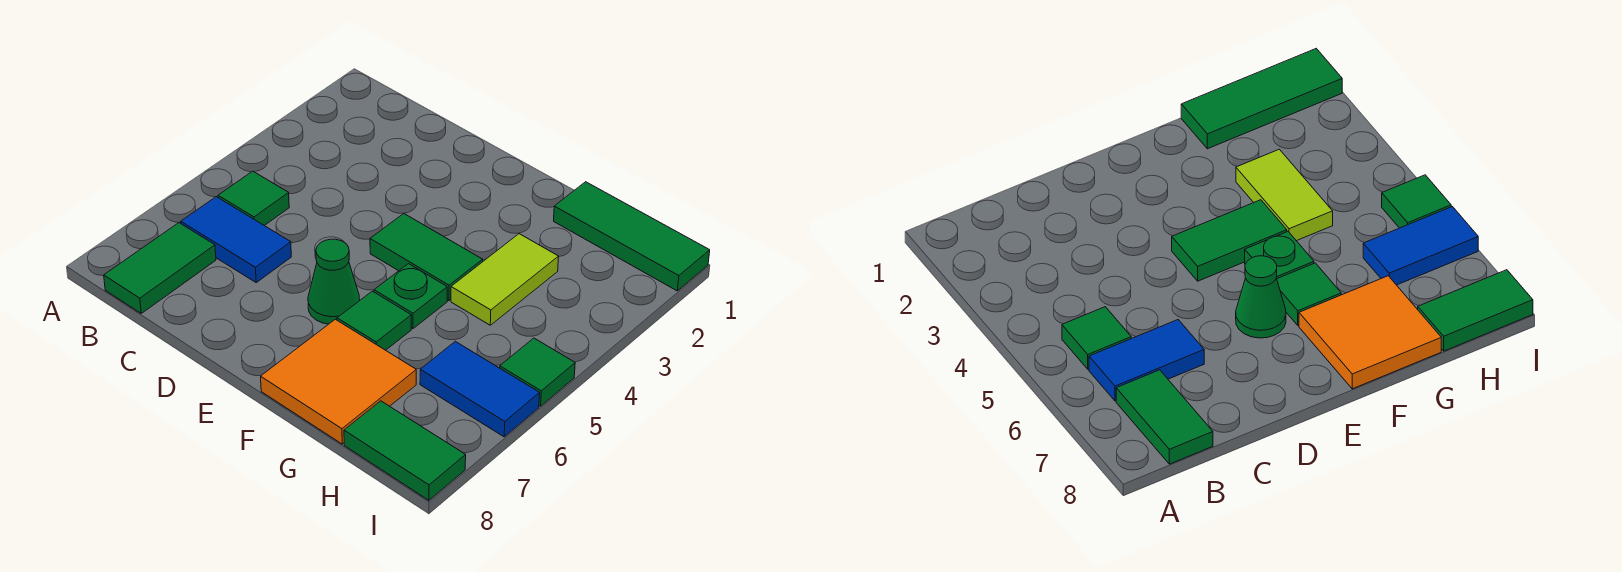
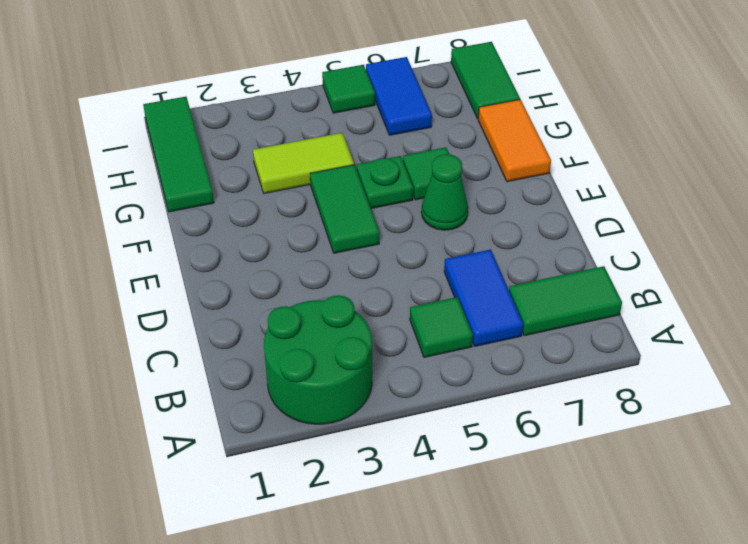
none -> green round brick A2:B3 level 1
orange tile F7:G8 level 1 -> orange tile F8:G8 level 1

